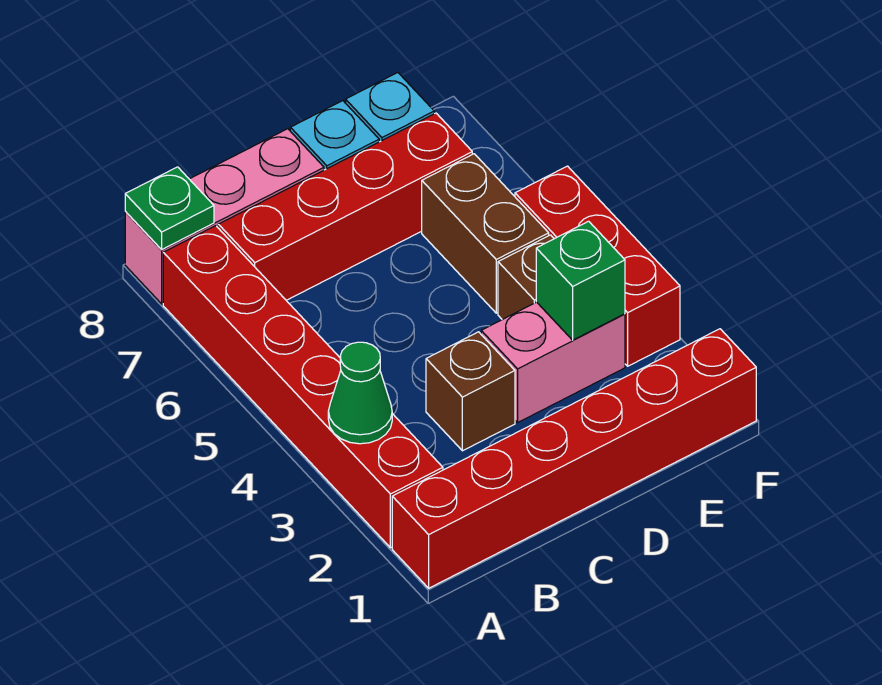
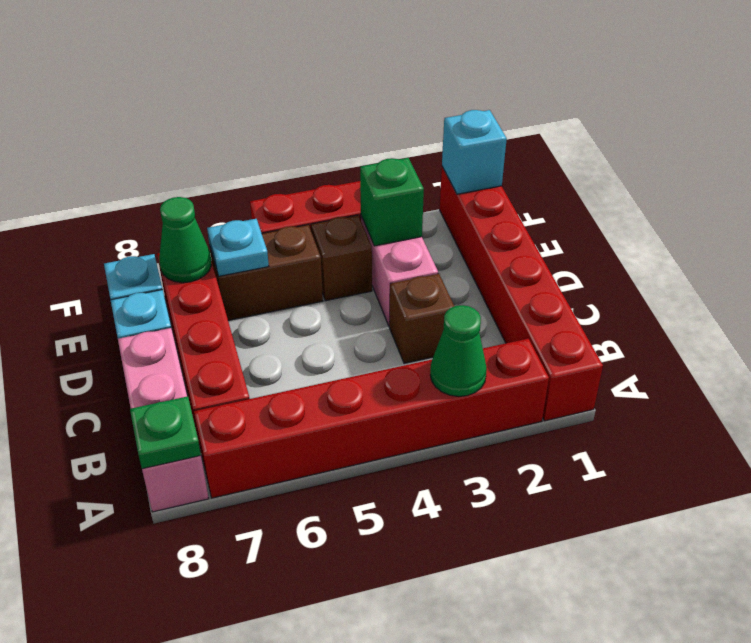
none -> cyan plate E6 level 2
none -> green cone E7 level 2
none -> cyan brick F1 level 2

